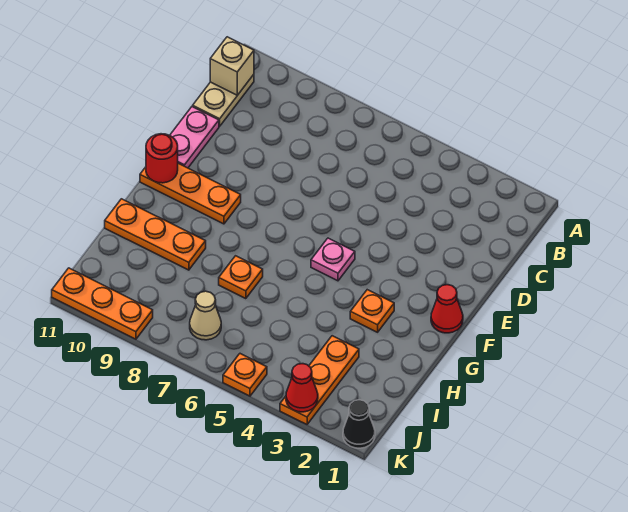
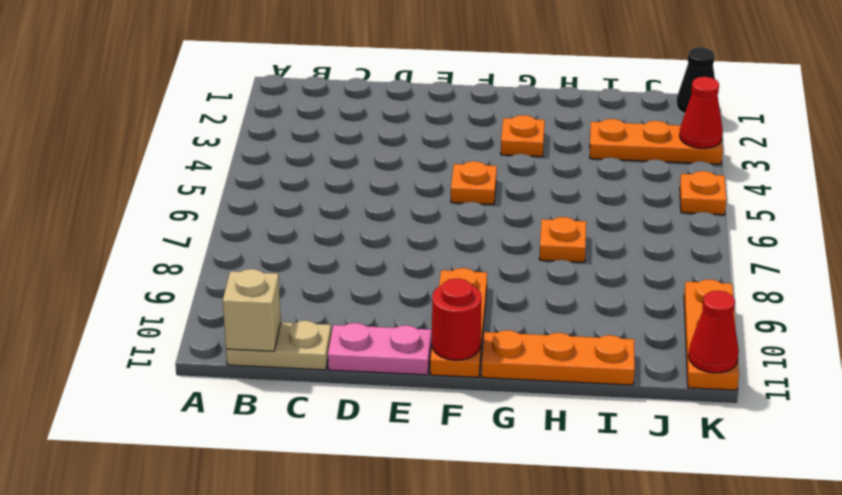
red cone F1 level 1 -> red cone K11 level 2
pink plate F5 level 1 -> orange plate F5 level 1
orange plate H9:H11 level 1 -> orange plate G11:I11 level 1
tan cone J7 level 1 -> none

